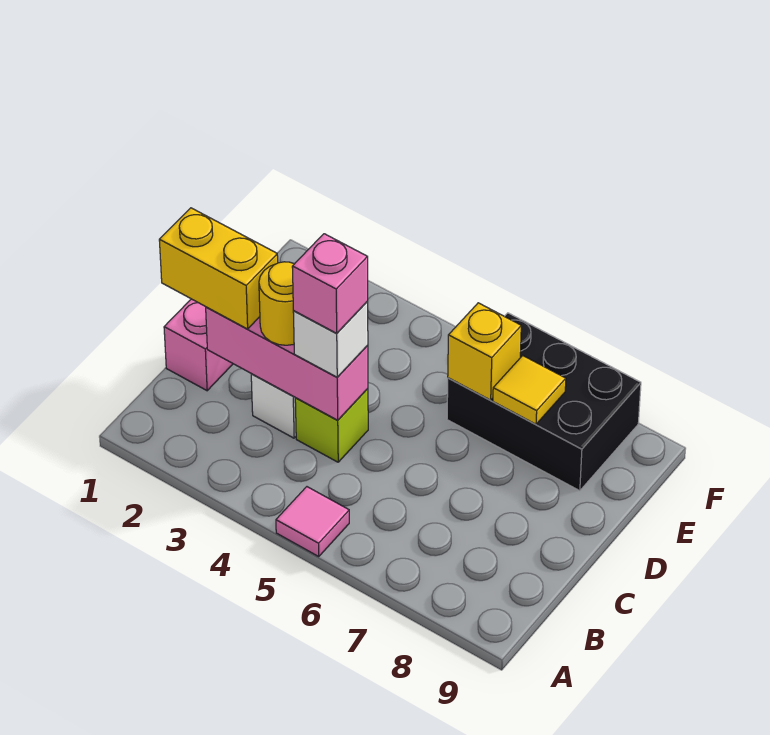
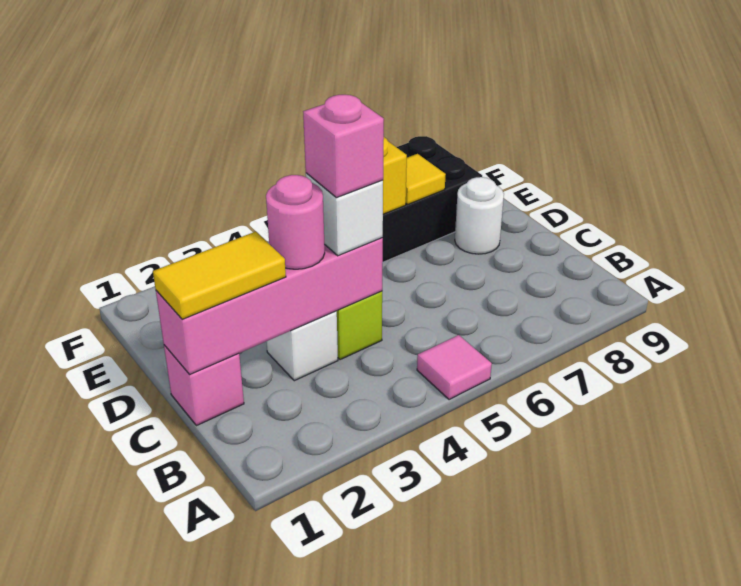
yellow brick C1:C2 level 3 -> yellow tile C1:C2 level 3
pink brick C2:C4 level 2 -> pink brick C1:C4 level 2
yellow round brick C3 level 3 -> pink round brick C3 level 3
none -> white round brick D8 level 1

